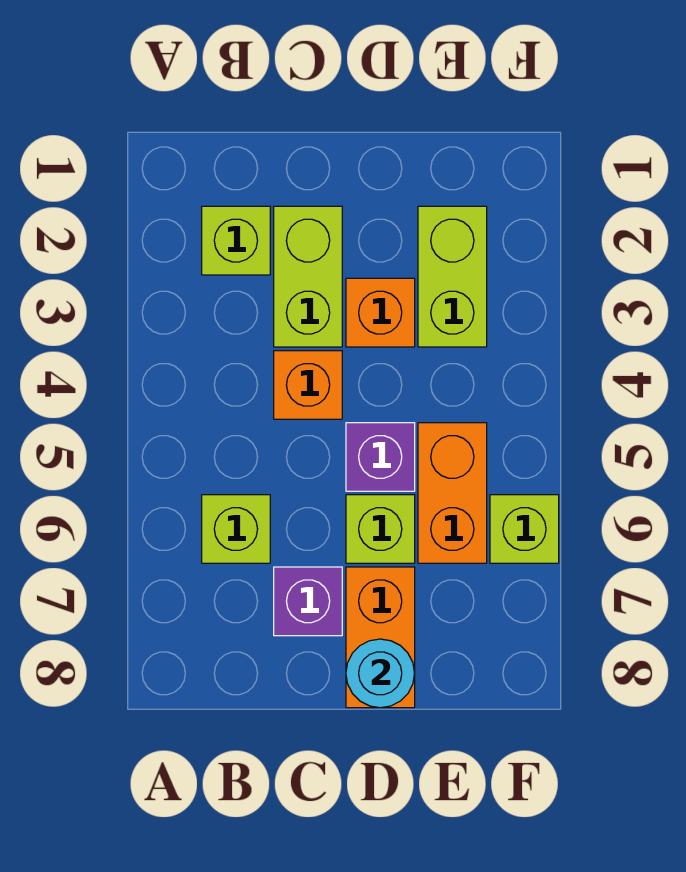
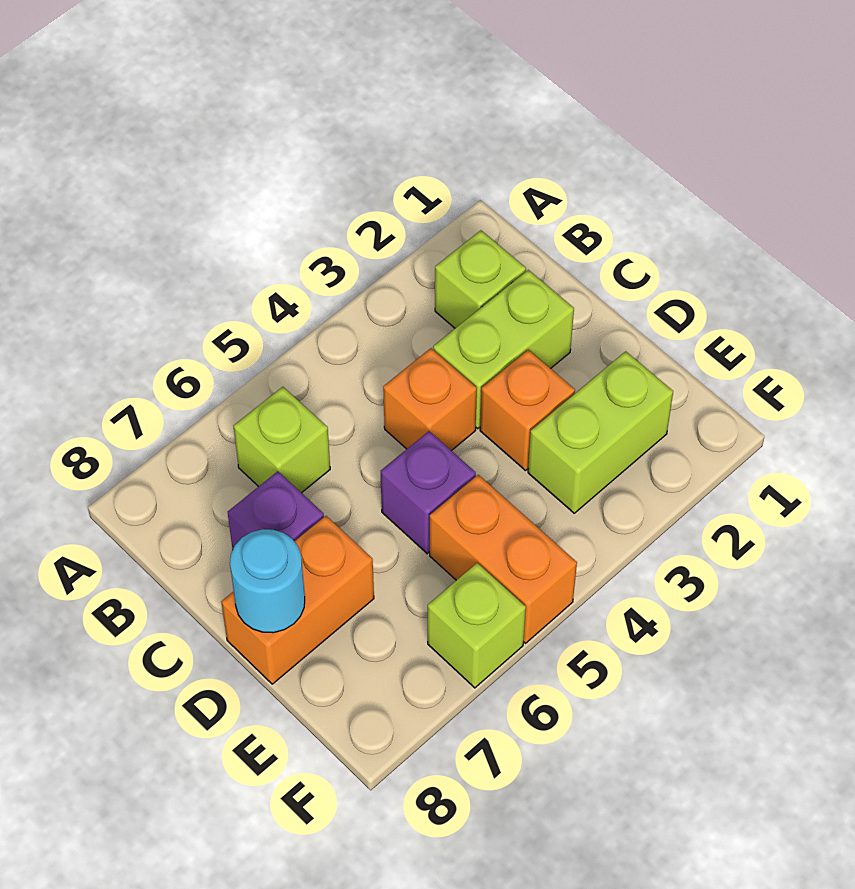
lime brick D6 level 1 -> none
orange brick E5:E6 level 1 -> orange brick E5:F5 level 1

